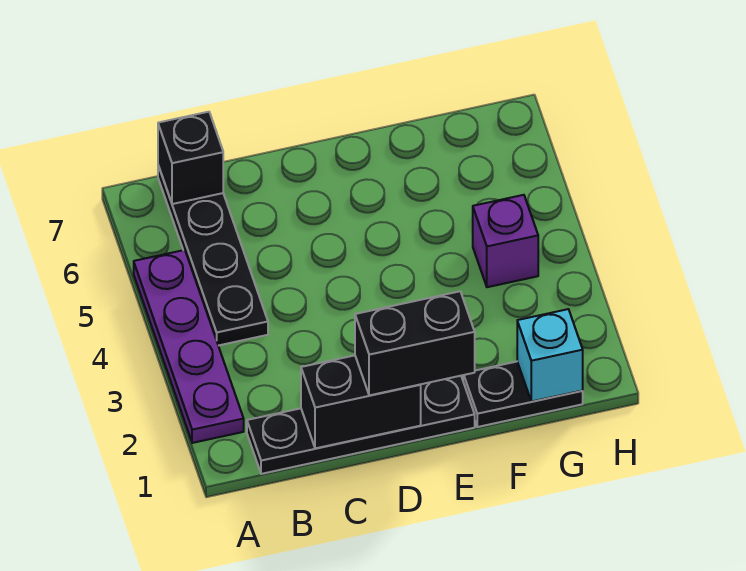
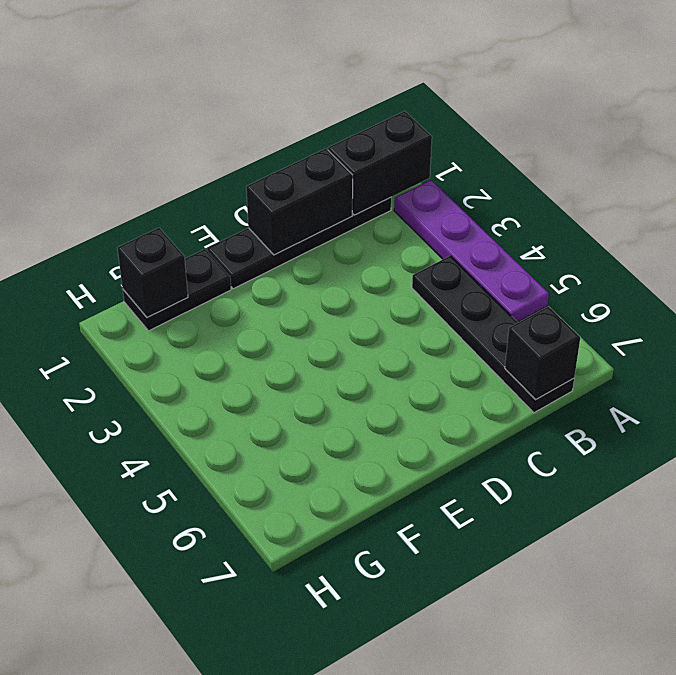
black brick D1:E1 level 3 -> black brick A1:B1 level 2
cyan brick G1 level 2 -> black brick G1 level 2
purple brick G4 level 1 -> none

